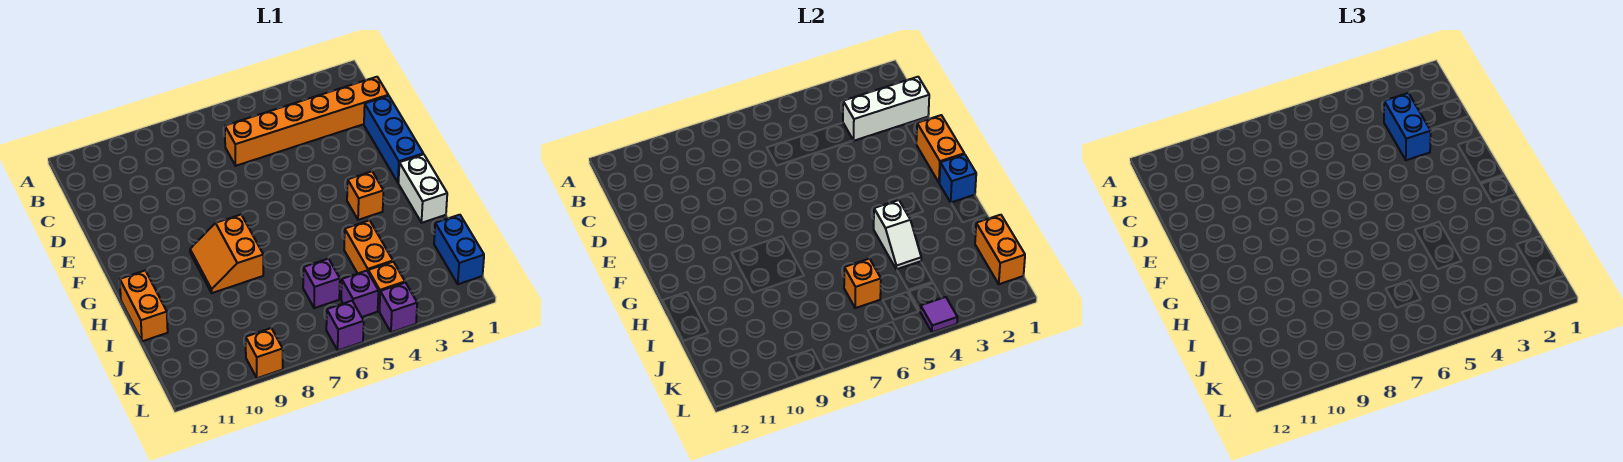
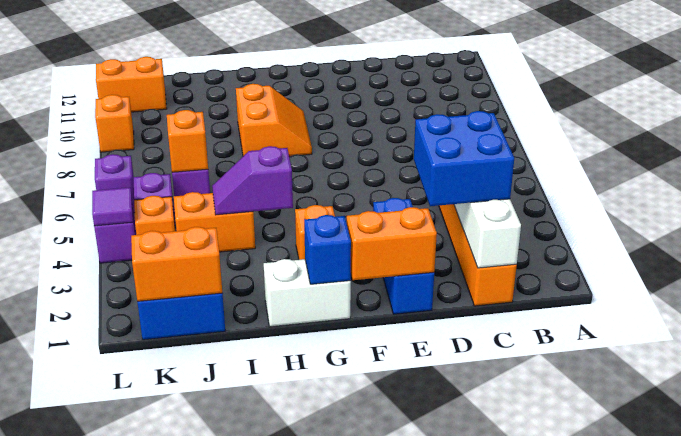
blue brick C3:D3 level 3 -> blue brick C2:D3 level 3
blue brick D1:F1 level 1 -> blue brick E1:E3 level 1
orange slope G8:H9 level 1 top 8 -> orange slope G8:H9 level 1 top H
white slope H4:I4 level 2 top H -> purple slope H4:I4 level 2 top H
orange brick H12:I12 level 1 -> orange brick K11:L11 level 1

